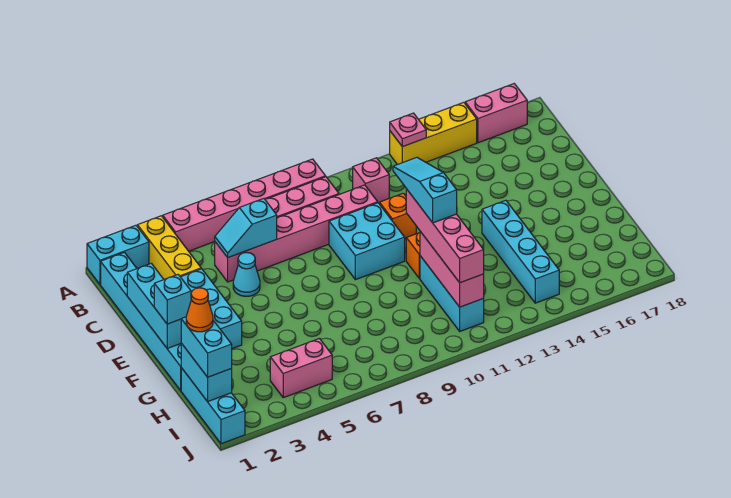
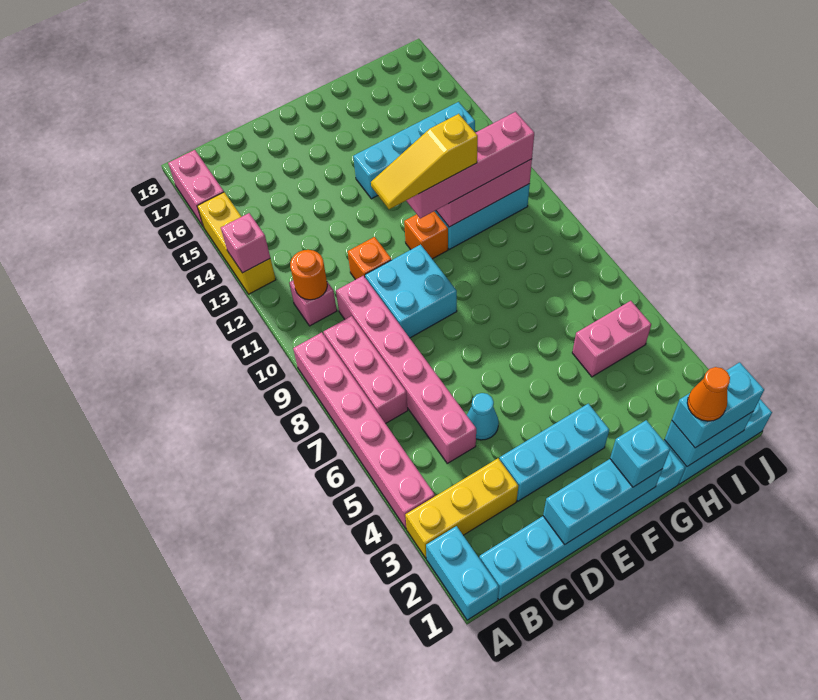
pink plate A13 level 2 -> pink brick A13 level 2
none -> orange round brick B11 level 2
cyan slope C5:C6 level 2 top 6 -> none
cyan slope E11:G11 level 4 top G -> yellow slope E11:G11 level 4 top G
pink brick I4:I5 level 1 -> pink brick H5:I5 level 1

